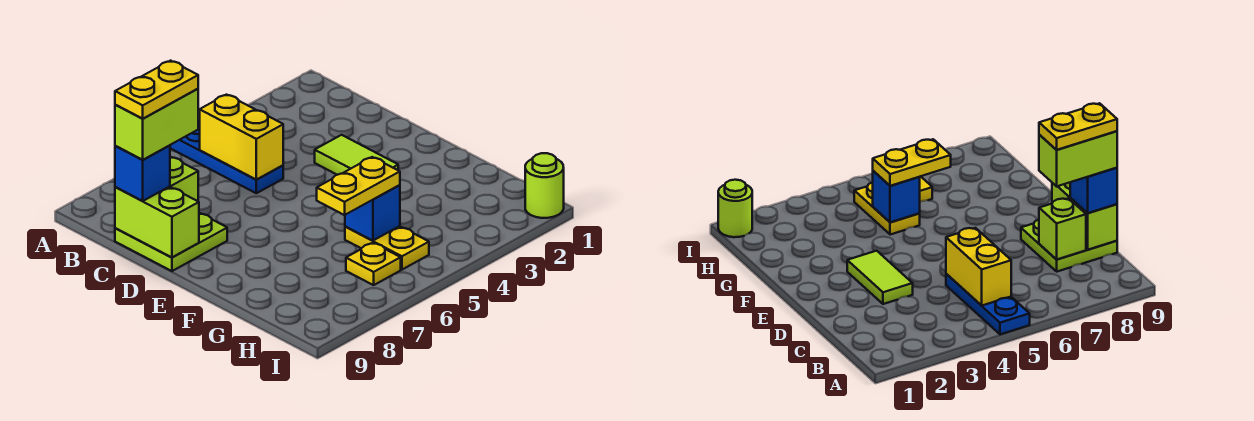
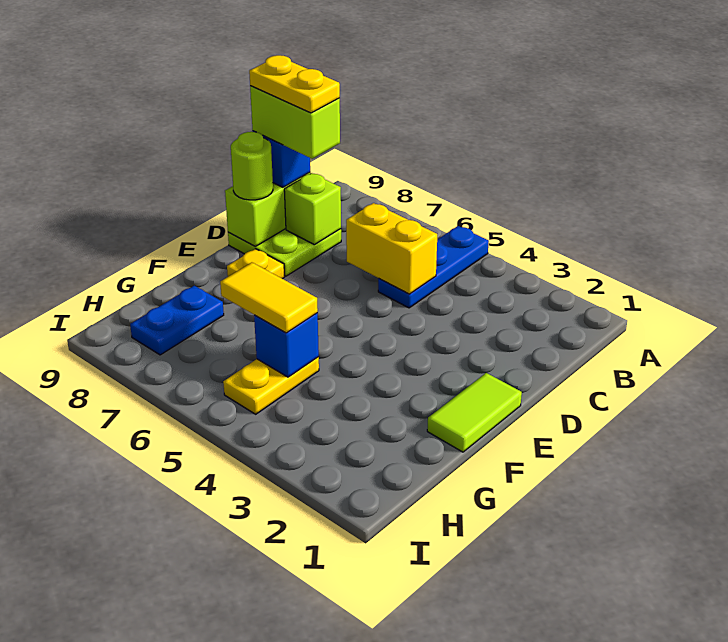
yellow brick B5:C5 level 2 -> yellow brick C5:C6 level 2
lime tile D3:E3 level 1 -> lime tile E1:F1 level 1
yellow plate G5:G6 level 3 -> yellow tile G5:G6 level 3
none -> blue plate G8:H8 level 1
yellow plate H6 level 1 -> yellow plate E8 level 1
lime round brick I1 level 1 -> lime round brick D9 level 3

